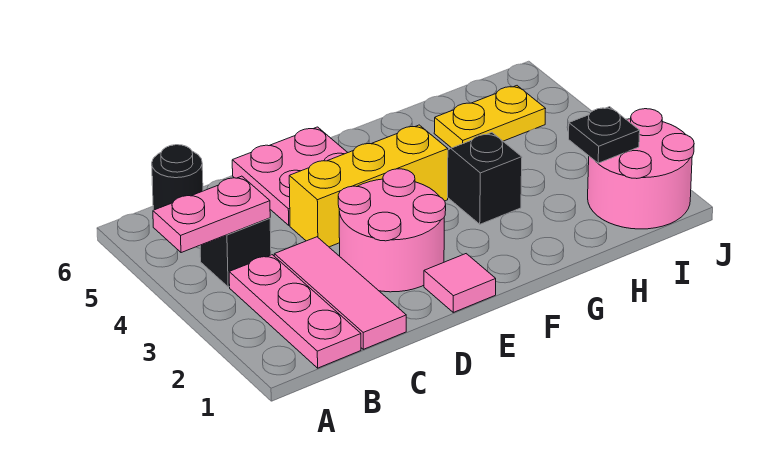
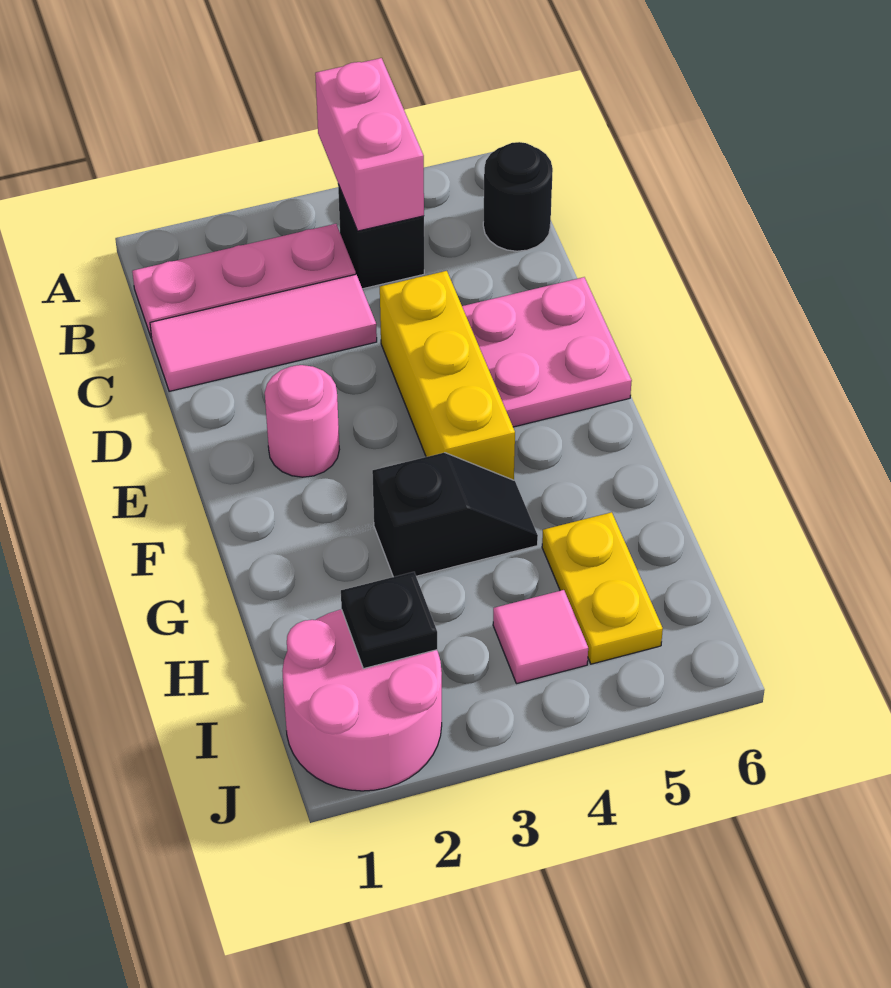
pink plate A4:B4 level 2 -> pink brick A4:B4 level 2
pink round brick D2:E3 level 1 -> pink round brick E2 level 1
pink tile E1 level 1 -> pink tile I4 level 1

